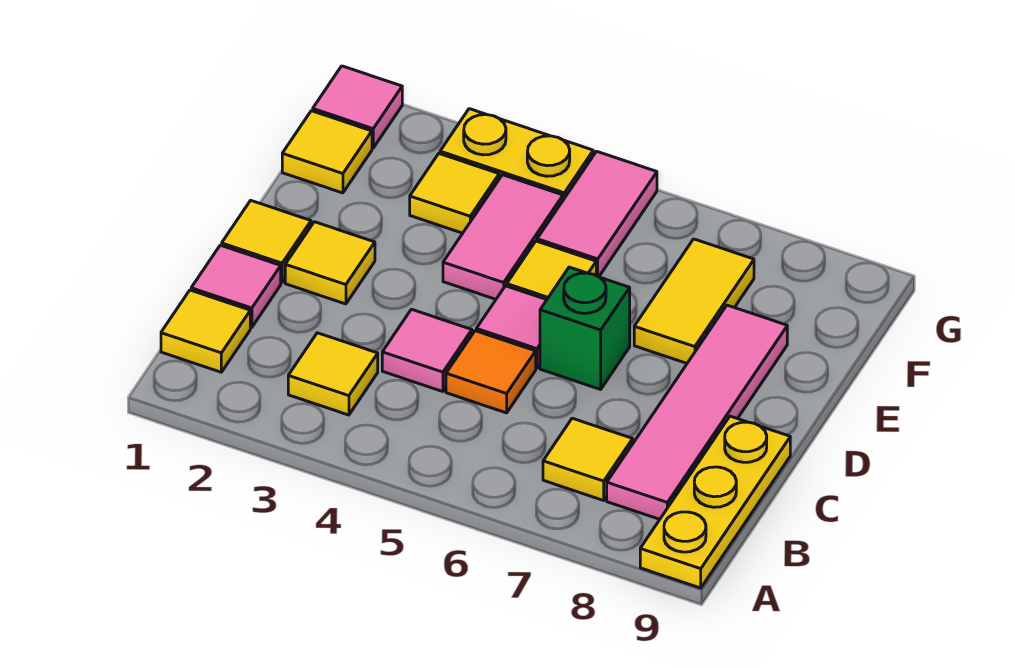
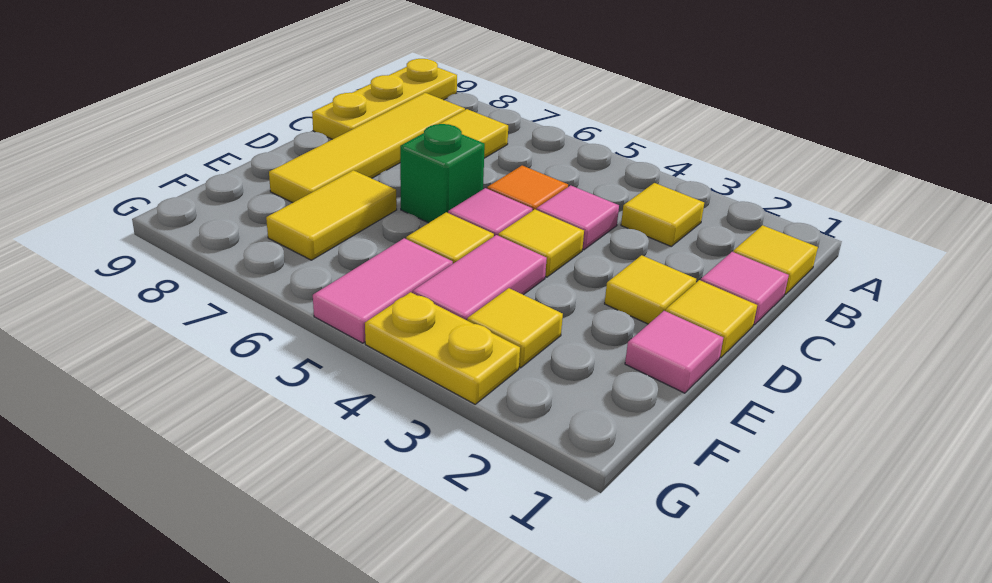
pink tile B8:E8 level 1 -> yellow tile B8:E8 level 1
yellow tile F1 level 1 -> yellow tile D4 level 1
pink tile G1 level 1 -> pink tile E1 level 1

